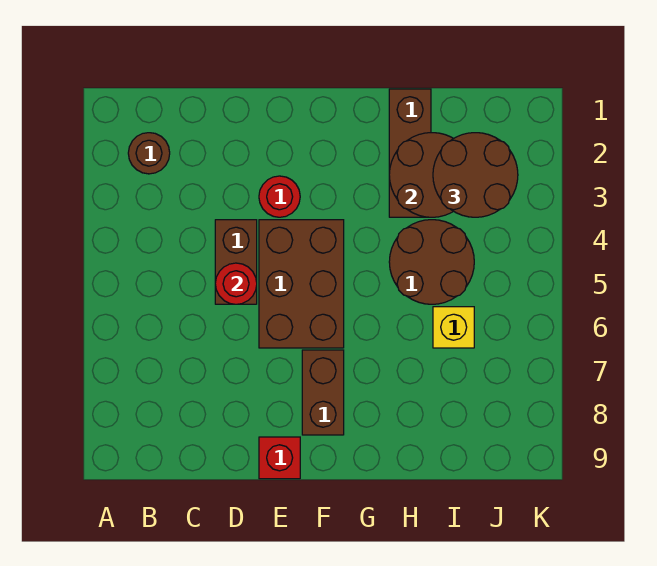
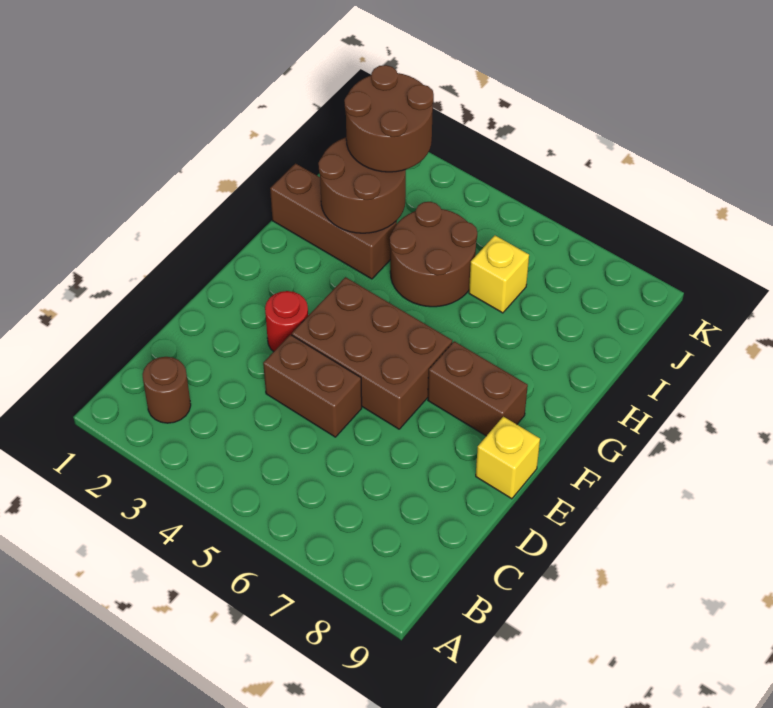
red round brick D5 level 2 -> none
red brick E9 level 1 -> yellow brick E9 level 1

